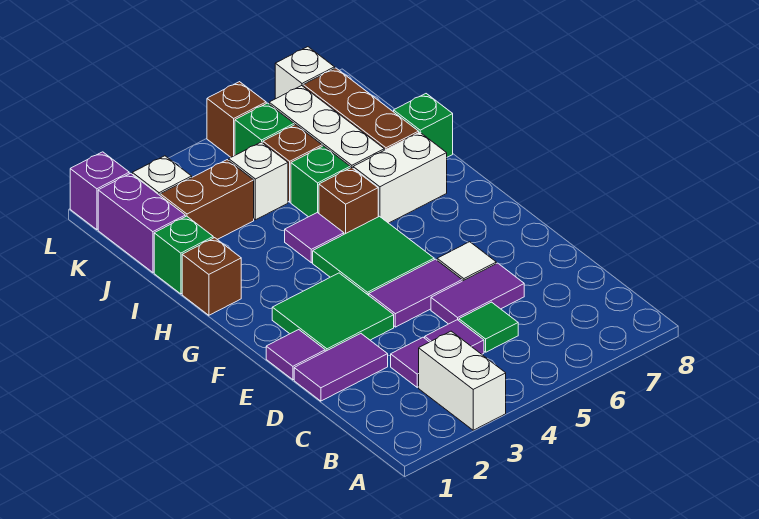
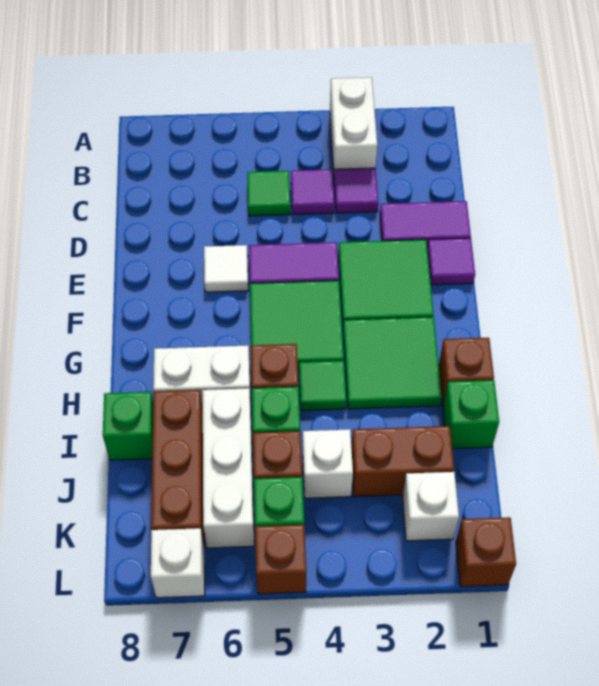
purple tile D5:D6 level 1 -> none
none -> green tile G2:H3 level 1
purple tile H4 level 1 -> green tile H4 level 1
purple brick J1:K1 level 1 -> none
purple brick L1 level 1 -> brown brick L1 level 1

